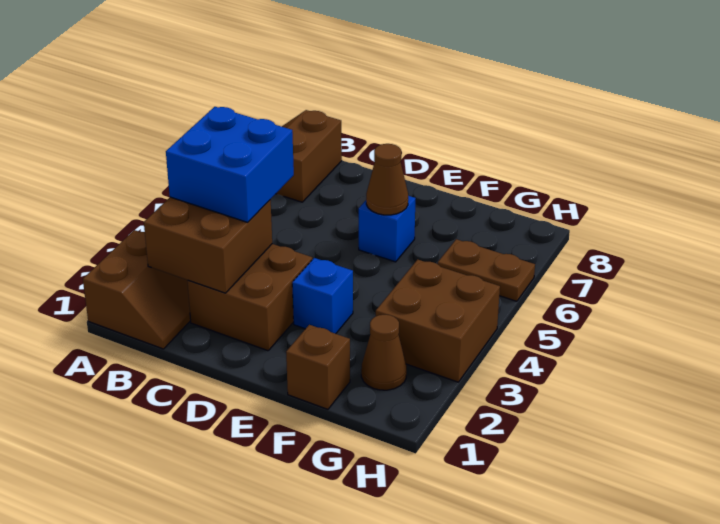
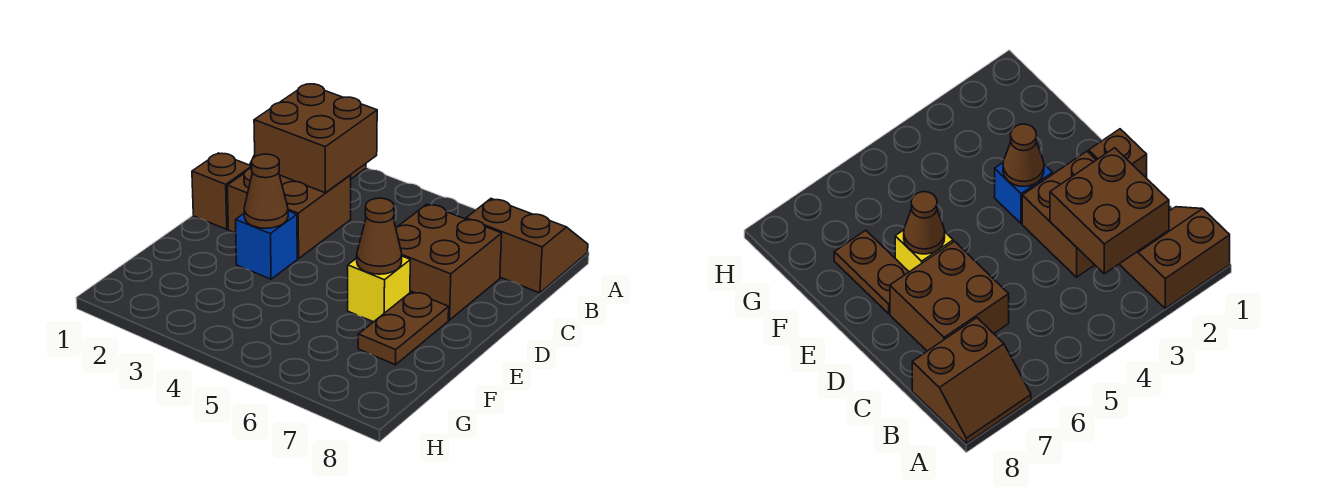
blue brick B3:C4 level 3 -> none
blue brick E6 level 1 -> yellow brick E6 level 1
brown brick F1 level 1 -> brown brick D1 level 1
brown cone G2 level 1 -> brown cone E3 level 2
brown brick G3:H4 level 1 -> brown brick C6:D7 level 1
brown plate G6:H6 level 1 -> brown plate E7:F7 level 1

